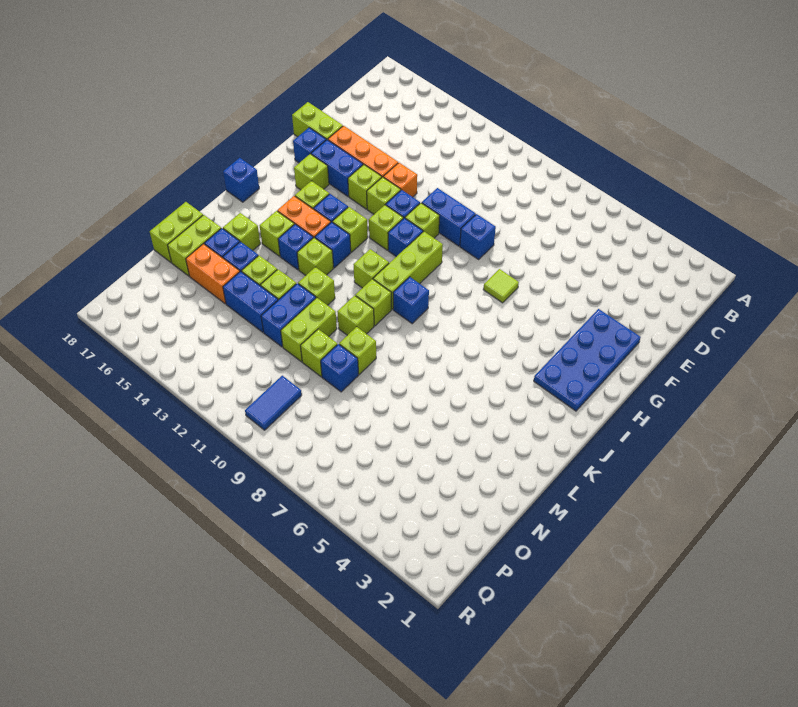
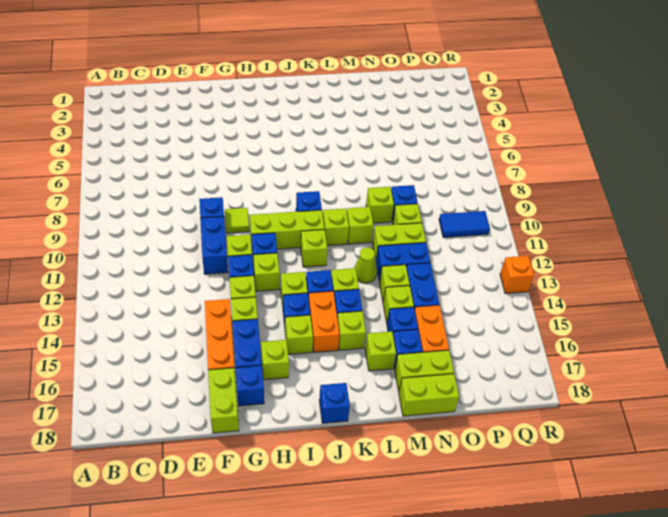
blue plate F2:I3 level 1 -> none
orange brick F13 level 1 -> orange brick R13 level 1
lime tile G7 level 1 -> lime tile G9 level 1
lime brick L12 level 1 -> lime cone L12 level 1

